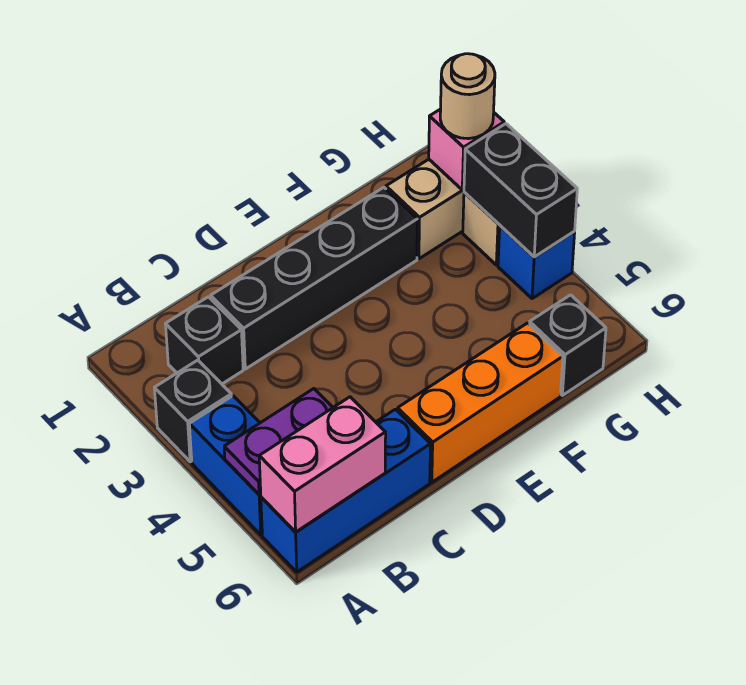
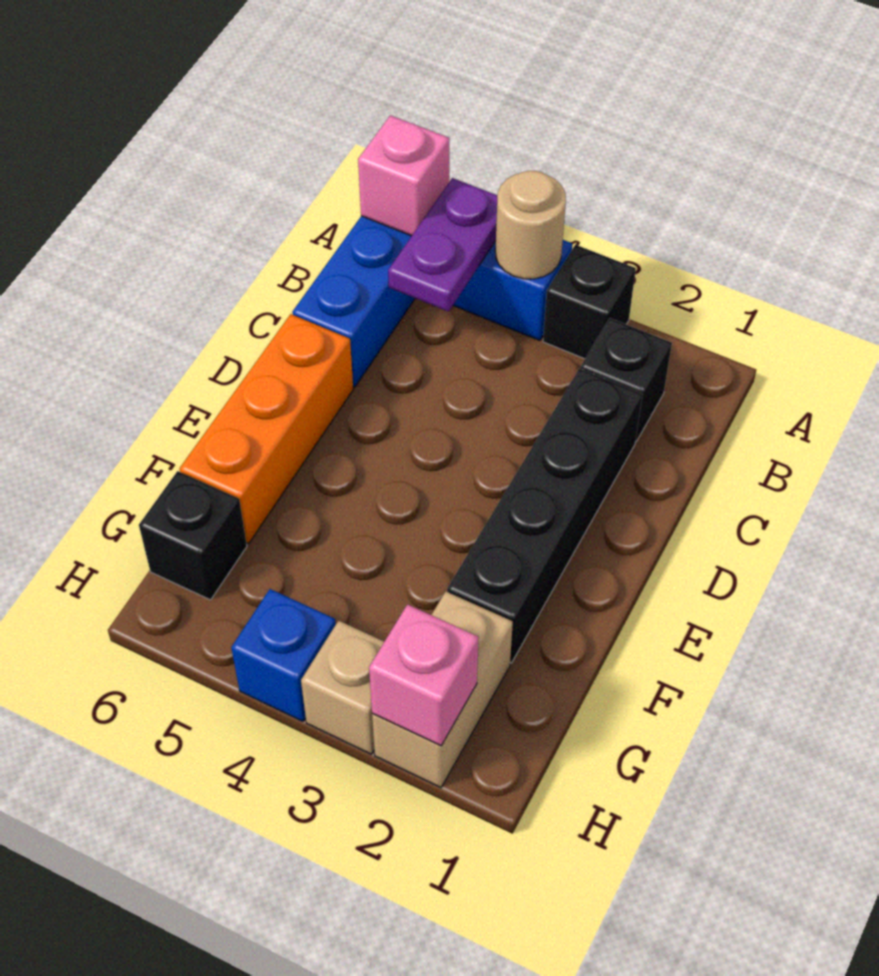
pink brick A6:B6 level 2 -> pink brick A6 level 2
tan round brick H2 level 3 -> tan round brick A4 level 2
black brick H3:H4 level 2 -> none

